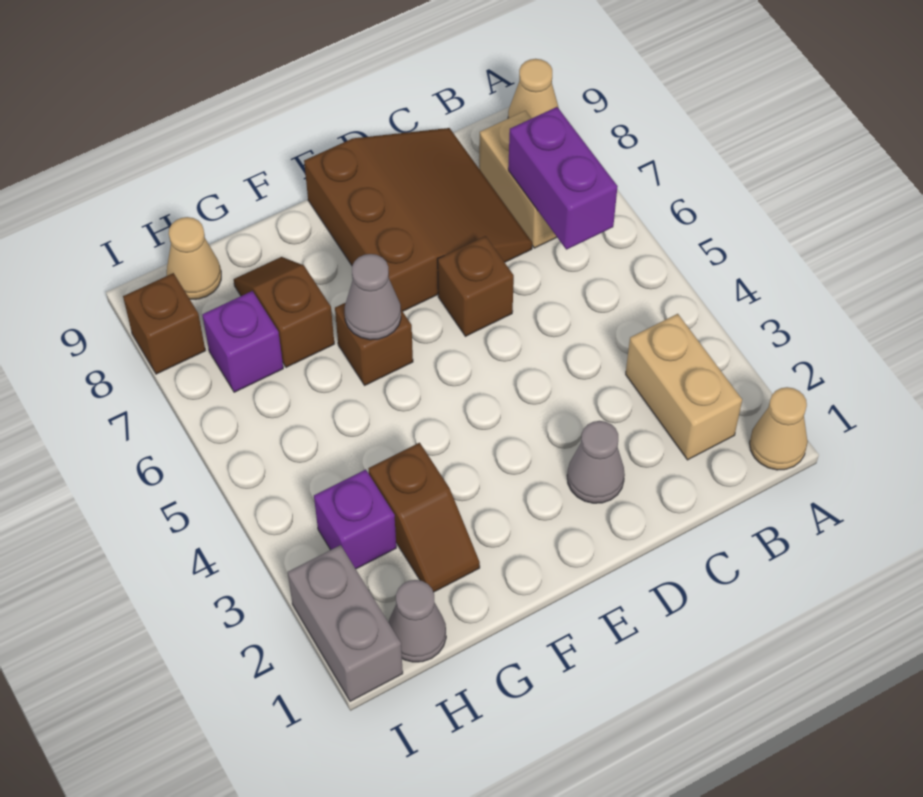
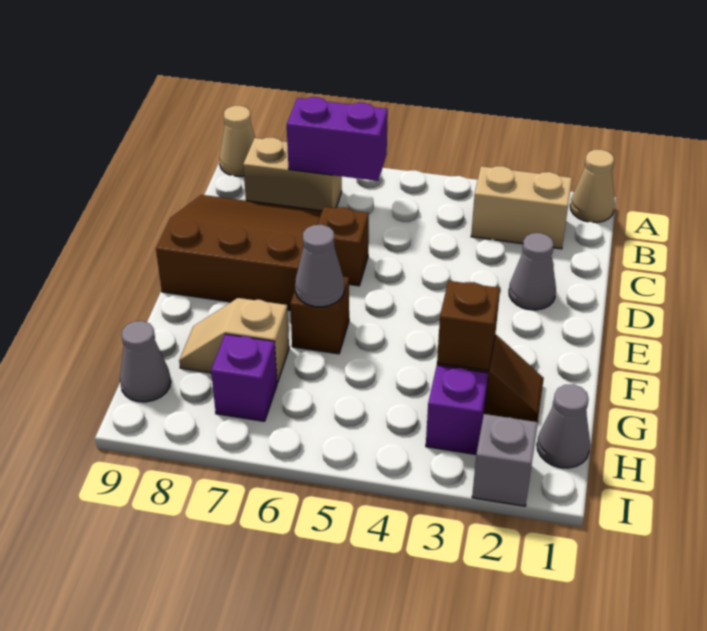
brown slope G7:G8 level 1 top 7 -> tan slope G7:G8 level 1 top 7
tan cone H9 level 1 -> grey cone H9 level 1
grey brick I1:I2 level 1 -> grey brick I2 level 1
brown brick I8 level 1 -> brown brick G3 level 2

